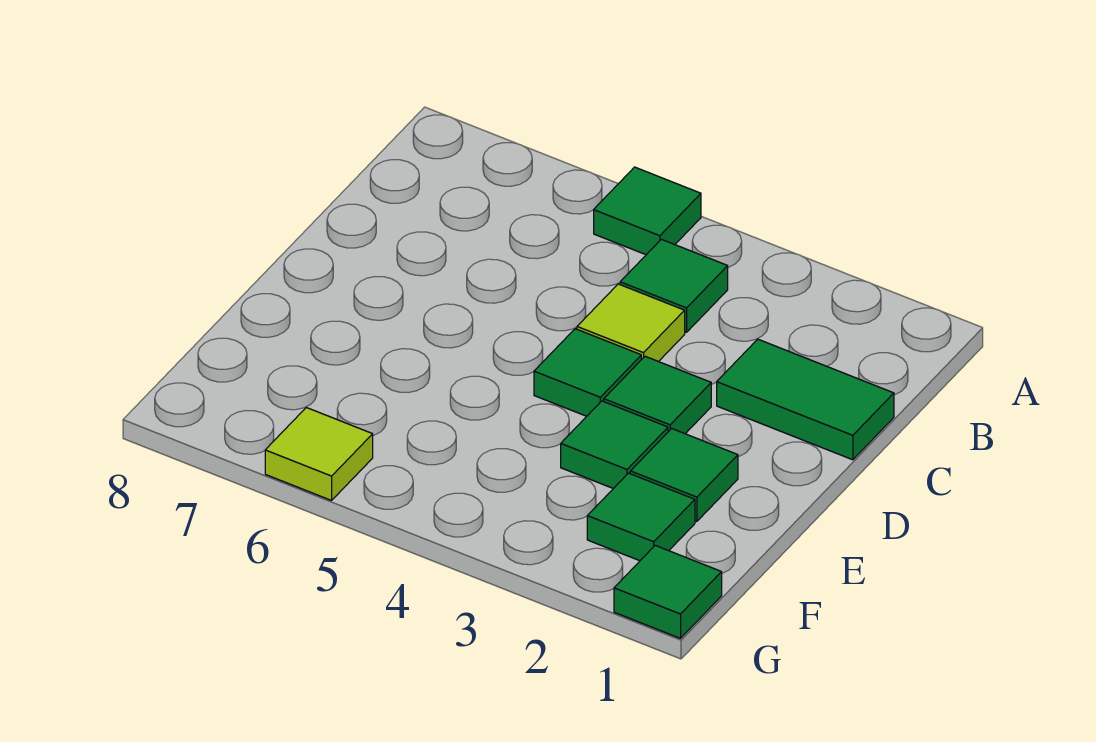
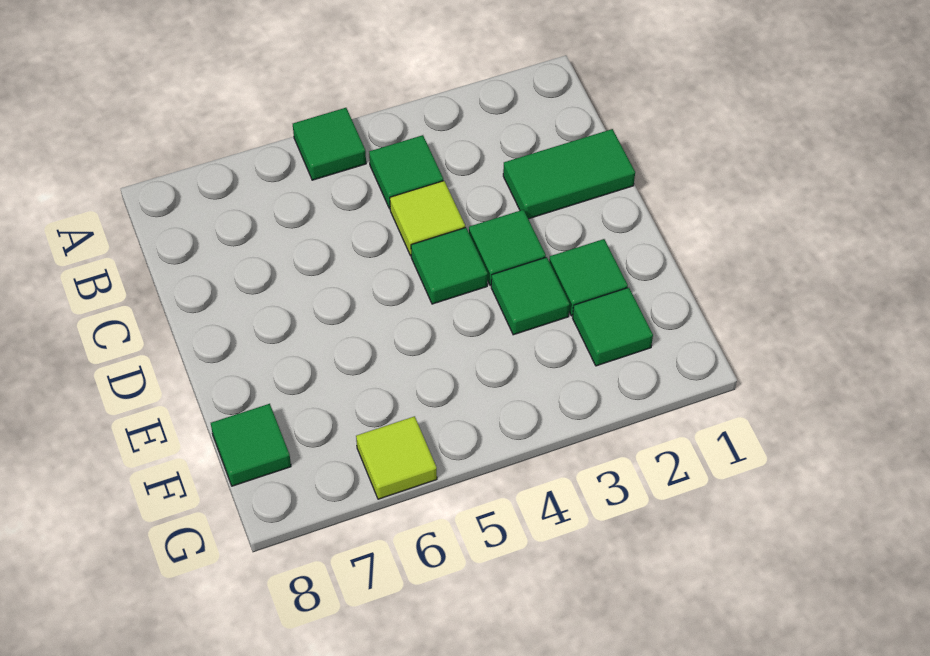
green tile G1 level 1 -> green tile F8 level 1

